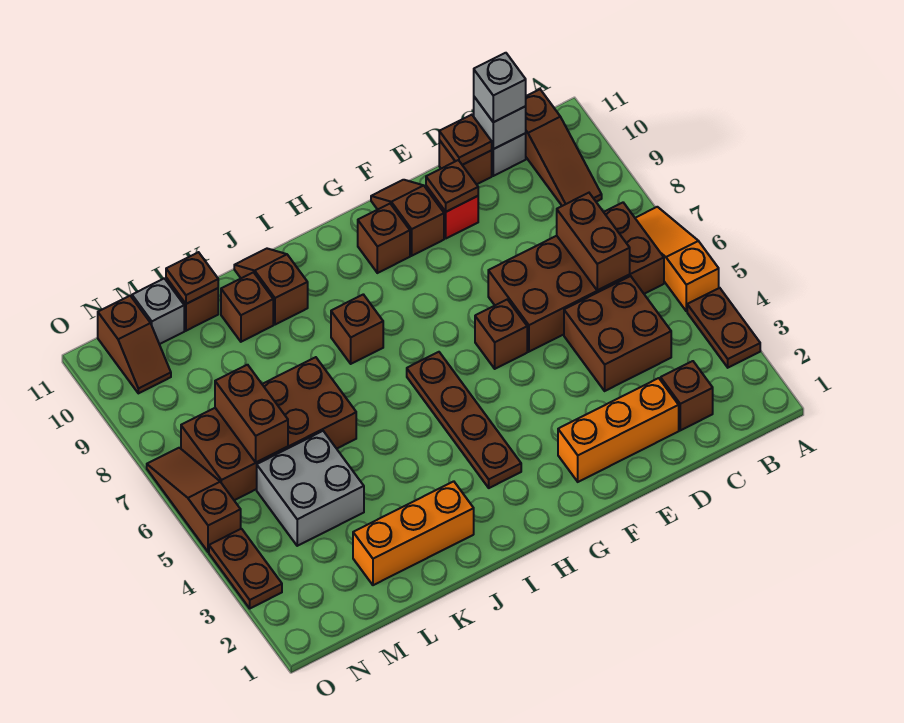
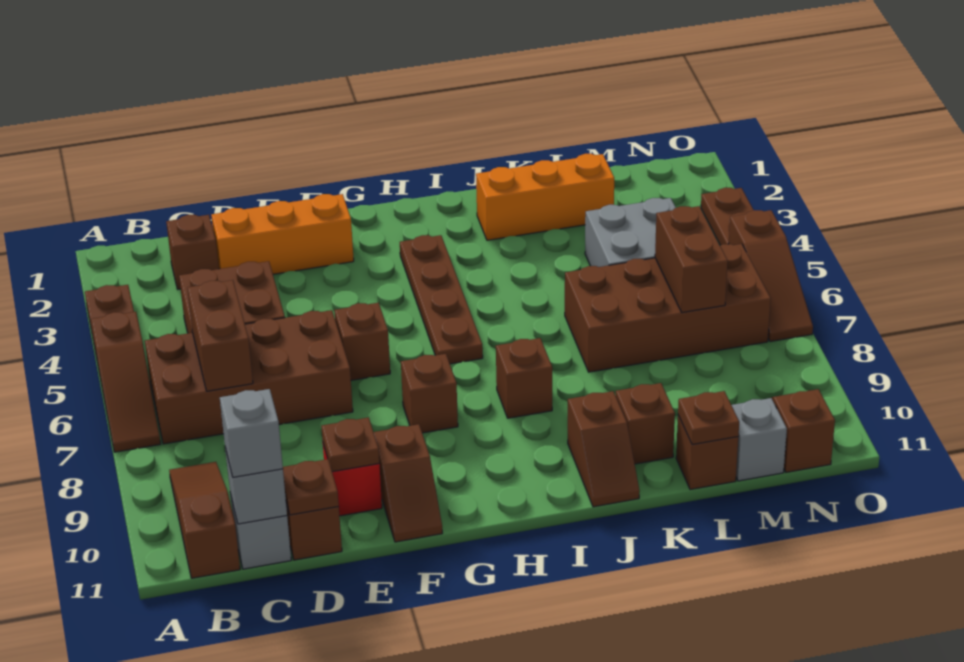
orange slope A5:A7 level 1 top 5 -> brown slope A5:A7 level 1 top 5
brown brick G10 level 1 -> brown brick G8 level 1

